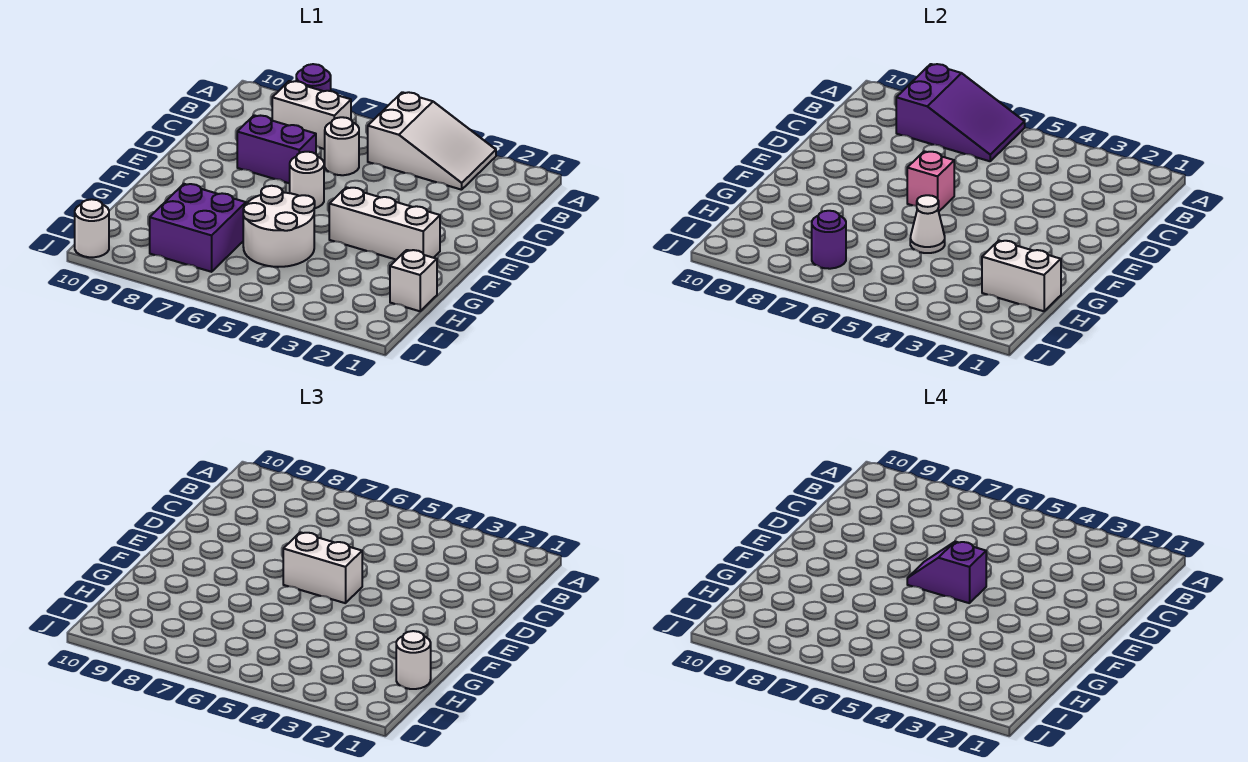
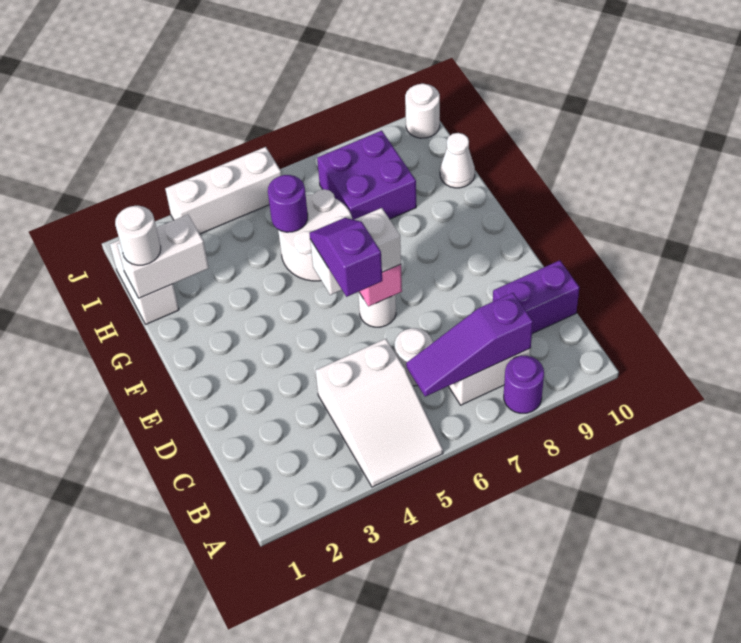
white slope A3:B5 level 1 top 5 -> white slope A4:C5 level 1 top C
purple slope A6:B8 level 2 top 8 -> purple slope B6:B8 level 2 top 8
purple brick D7:D8 level 1 -> purple brick C9:C10 level 1
purple slope E5:E6 level 4 top 5 -> purple slope D5:E5 level 4 top D
white brick F2:F4 level 1 -> white brick J3:J5 level 1
white cone G5 level 2 -> white cone H10 level 1
white brick H1 level 1 -> white brick H1:I1 level 1
purple round brick I7 level 2 -> purple round brick H5 level 2

